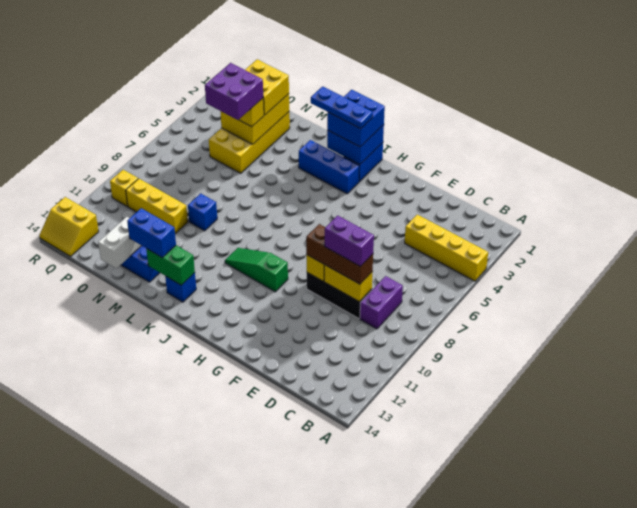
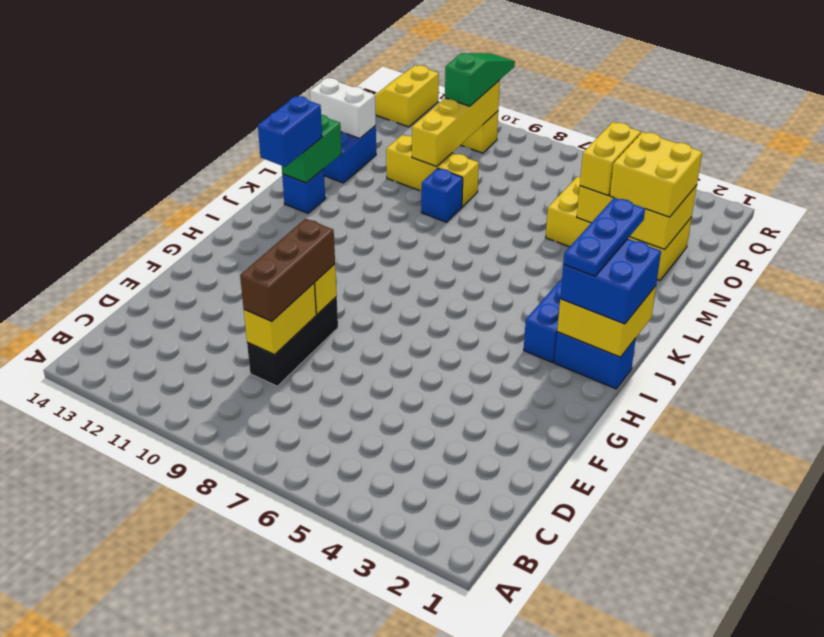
yellow brick A4:D4 level 1 -> yellow brick N10:Q10 level 2
purple brick C8:C9 level 1 -> none
purple brick D9:E9 level 4 -> none
green slope H10:J10 level 1 top H -> green slope P10:R10 level 3 top P
blue brick I1:J2 level 2 -> yellow brick I1:J2 level 2
blue brick L13:M13 level 3 -> blue brick J13:K13 level 3
purple brick N4:O5 level 4 -> none
yellow brick N10:P10 level 1 -> yellow brick N9:N11 level 1

